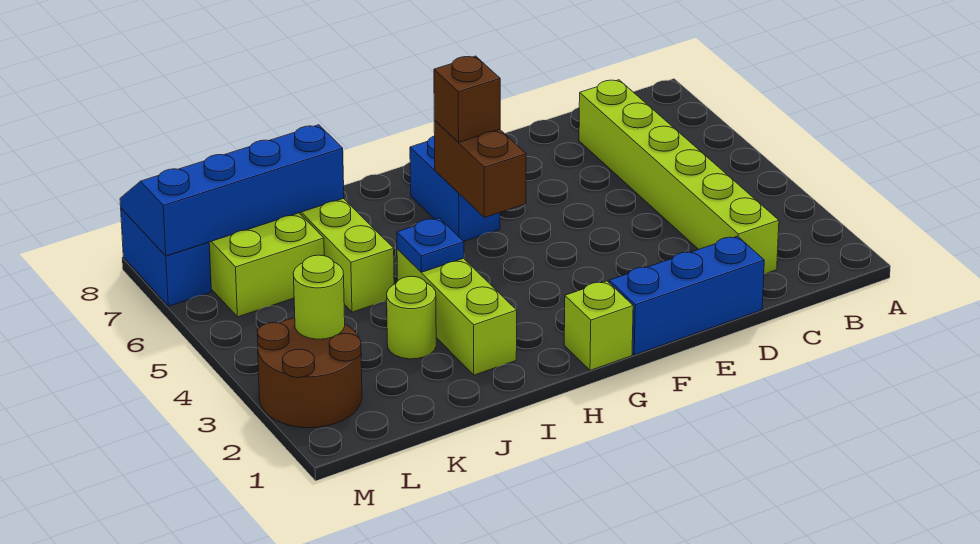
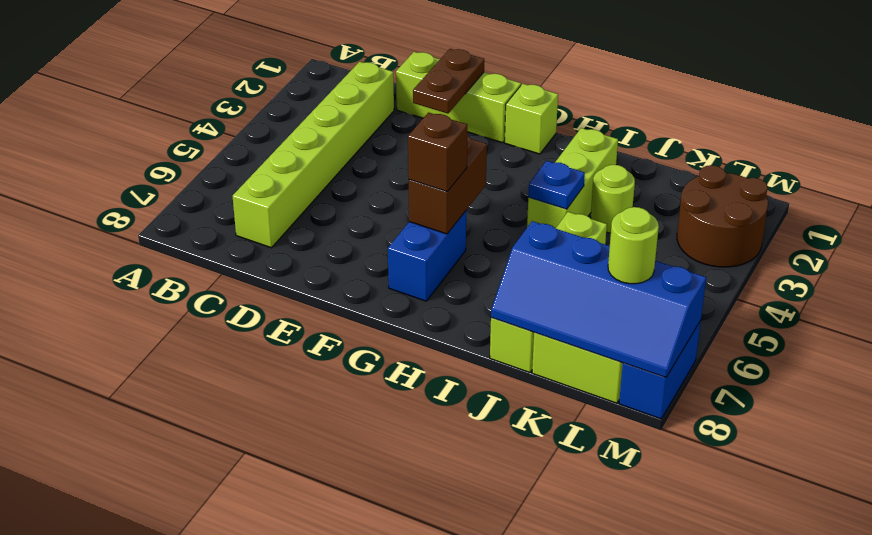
blue brick D1:F1 level 1 -> lime brick D1:F1 level 1
none -> brown plate E1:E2 level 2
lime round brick L3 level 2 -> lime round brick L7 level 3

